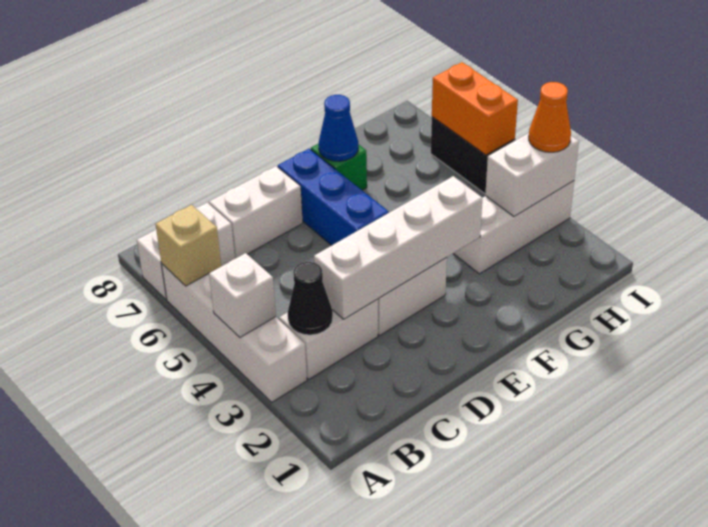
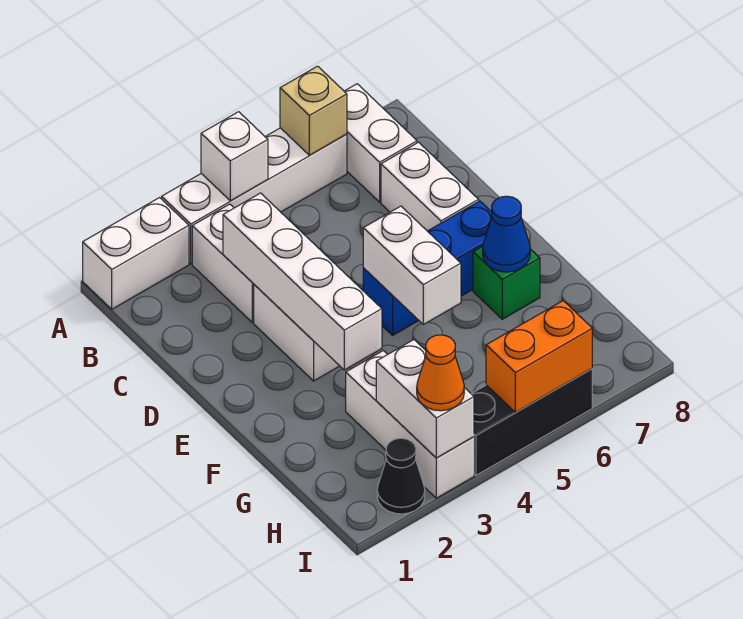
none -> white brick A1:A2 level 1
black cone B3 level 2 -> black cone I2 level 1
none -> white brick E5:F5 level 2

